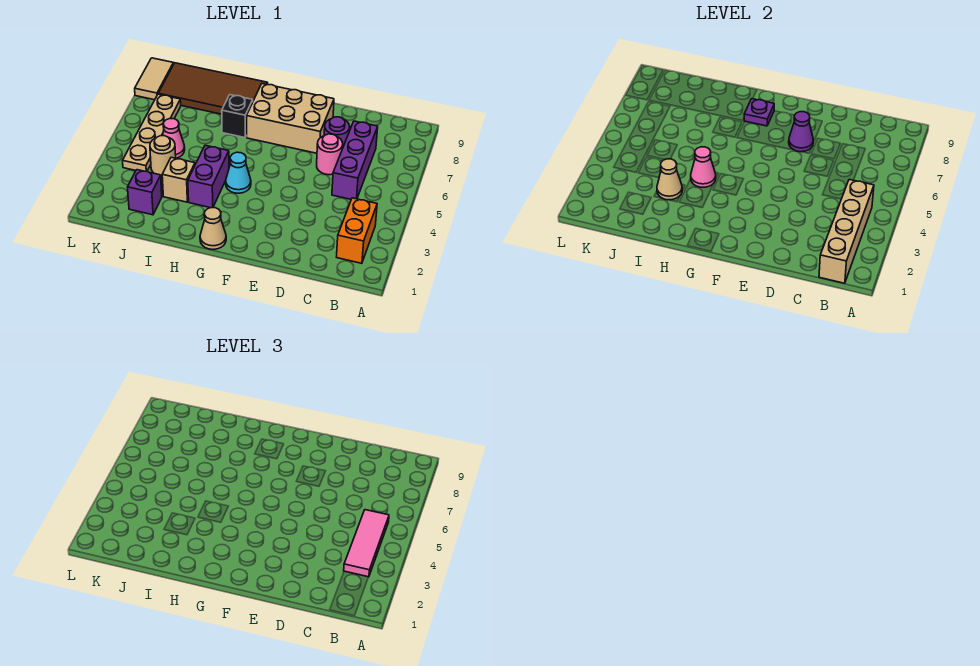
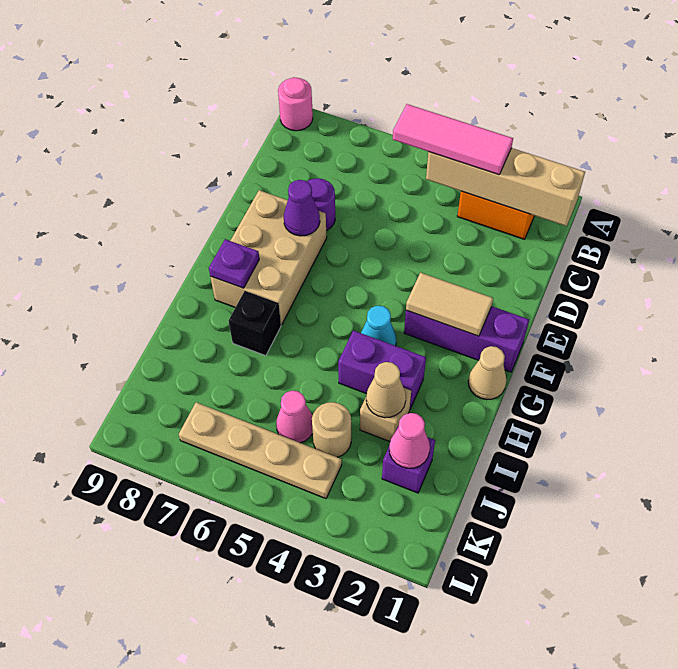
purple brick C5:C7 level 1 -> purple brick F1:F3 level 1
pink round brick D6 level 1 -> pink round brick A9 level 1
pink cone H4 level 2 -> pink cone J2 level 2
brown tile H8:K9 level 1 -> none
tan tile L8:L9 level 1 -> tan tile F2:F3 level 2

